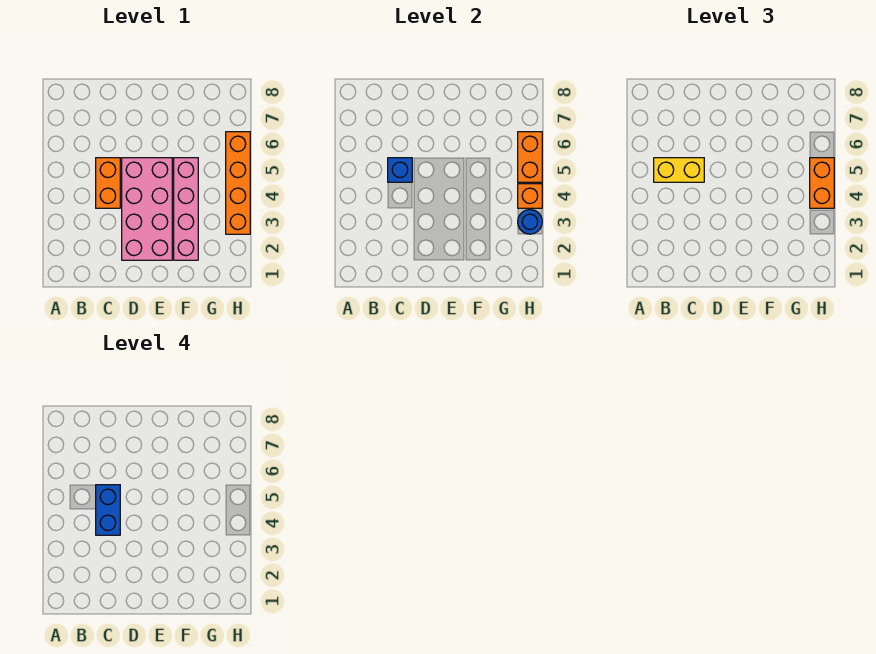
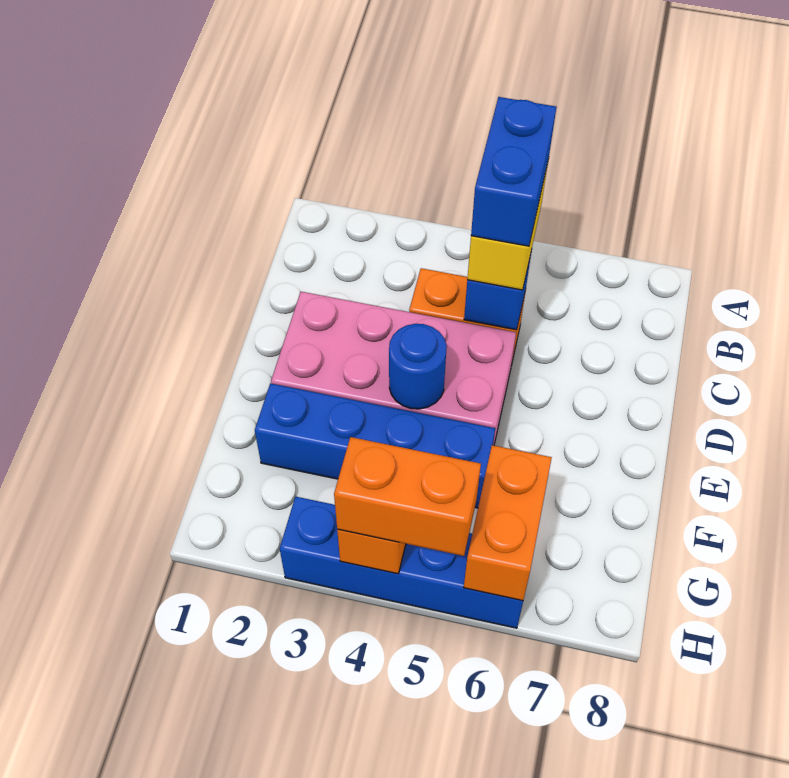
blue brick C4:C5 level 4 -> blue brick B5:C5 level 4
pink brick F2:F5 level 1 -> blue brick F2:F5 level 1
orange brick H3:H6 level 1 -> blue brick H3:H6 level 1
blue round brick H3 level 2 -> blue round brick E4 level 2
orange brick H5:H6 level 2 -> orange brick G6:H6 level 2

